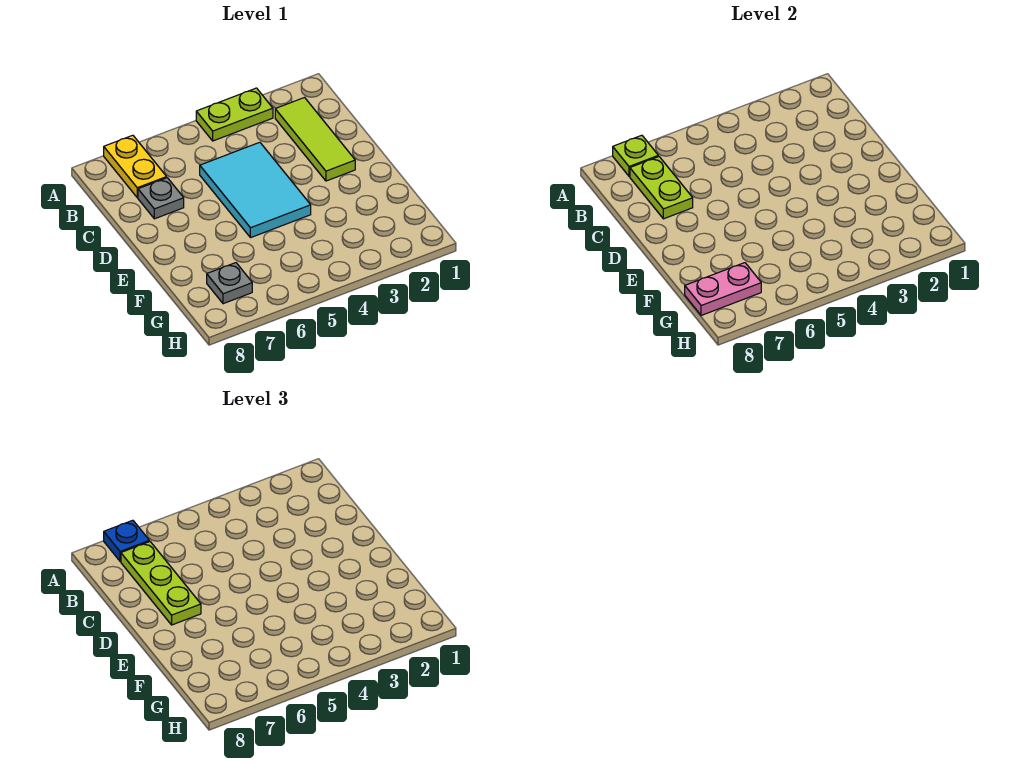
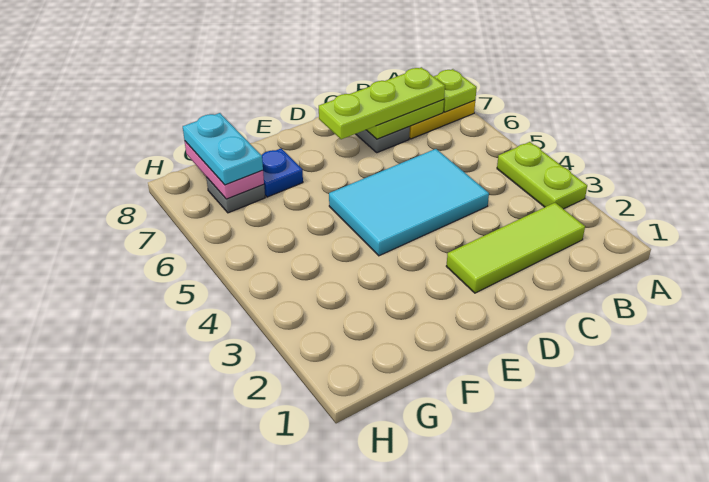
blue plate A7 level 3 -> blue plate F7 level 1
none -> cyan plate G7:G8 level 3

